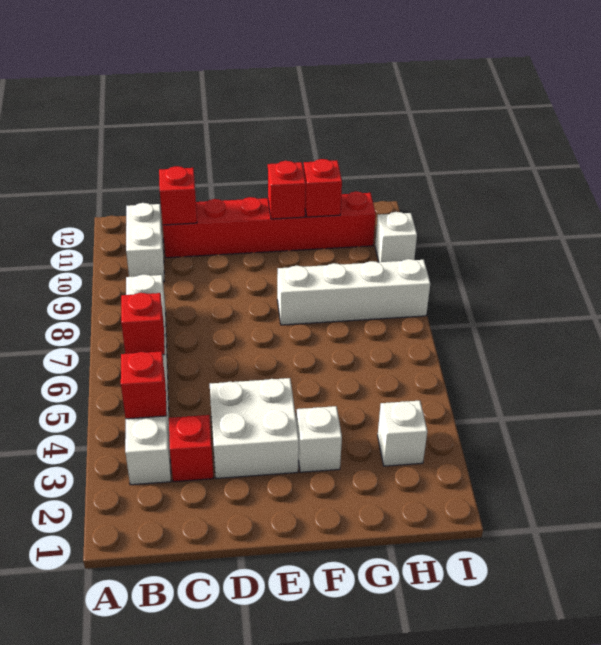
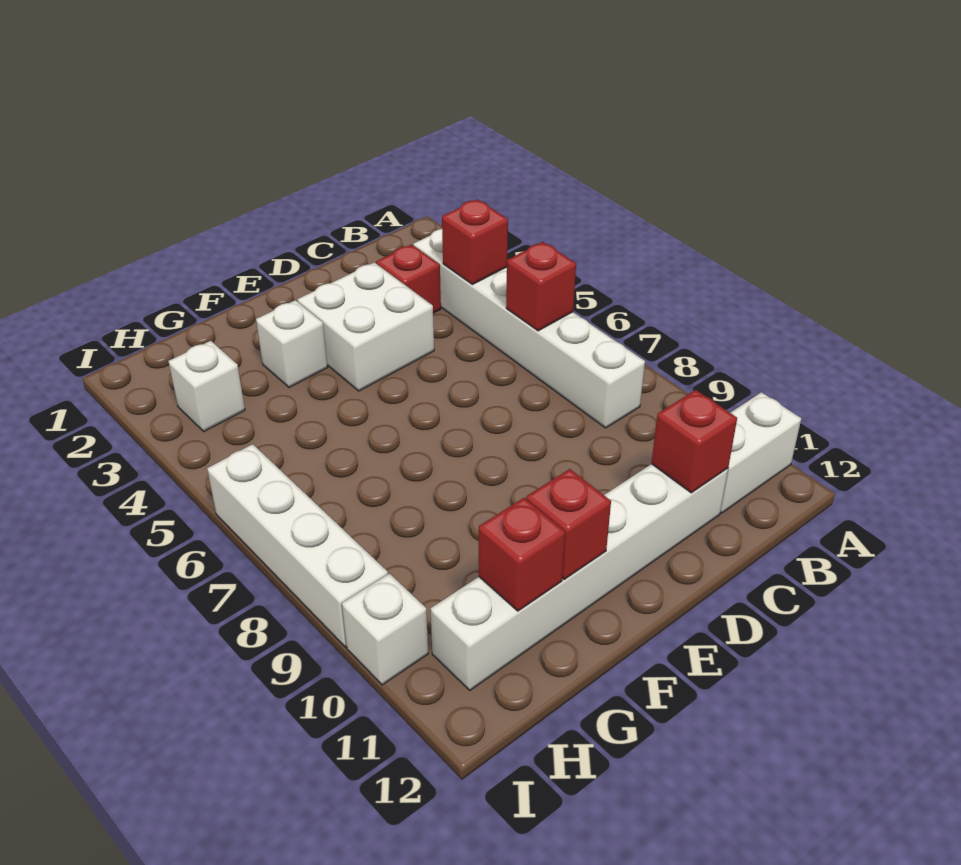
white brick B10:B11 level 1 -> white brick A11:B11 level 1
red brick C11:H11 level 1 -> white brick C11:H11 level 1
white brick F8:I8 level 1 -> white brick I6:I9 level 1

